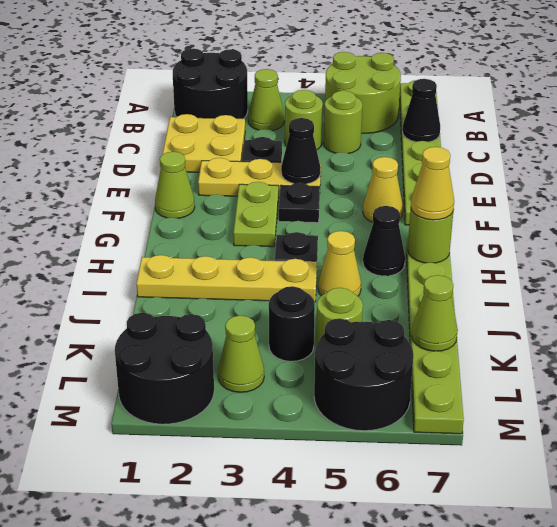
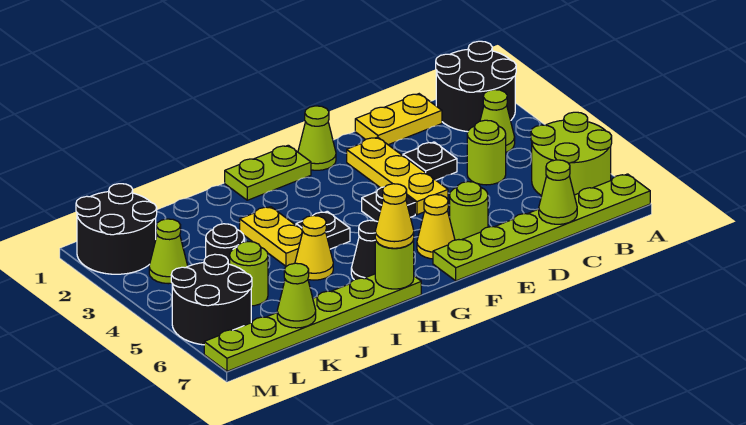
yellow plate C1:D2 level 1 -> yellow plate C1:D1 level 1
lime round brick C5 level 1 -> lime round brick E6 level 1
black cone C7 level 2 -> lime cone C7 level 2
black cone E4 level 2 -> none
lime plate F3:G3 level 1 -> lime plate G1:H1 level 1
yellow plate I1:I4 level 1 -> yellow plate I3:I4 level 1

